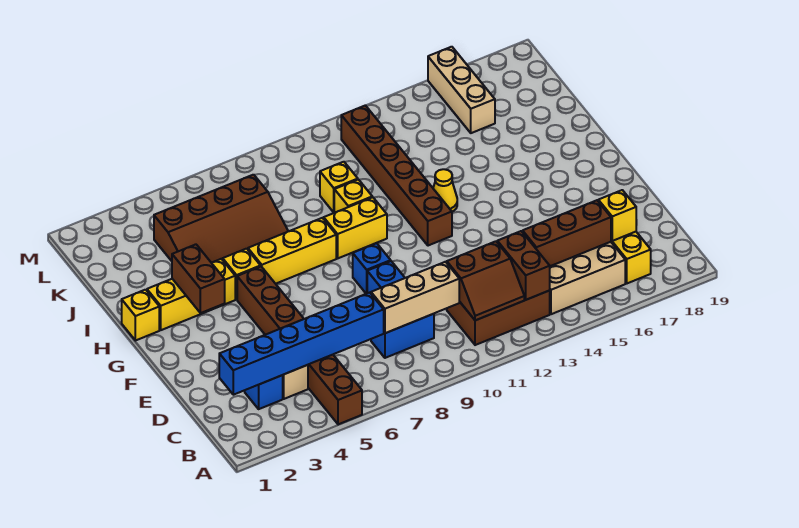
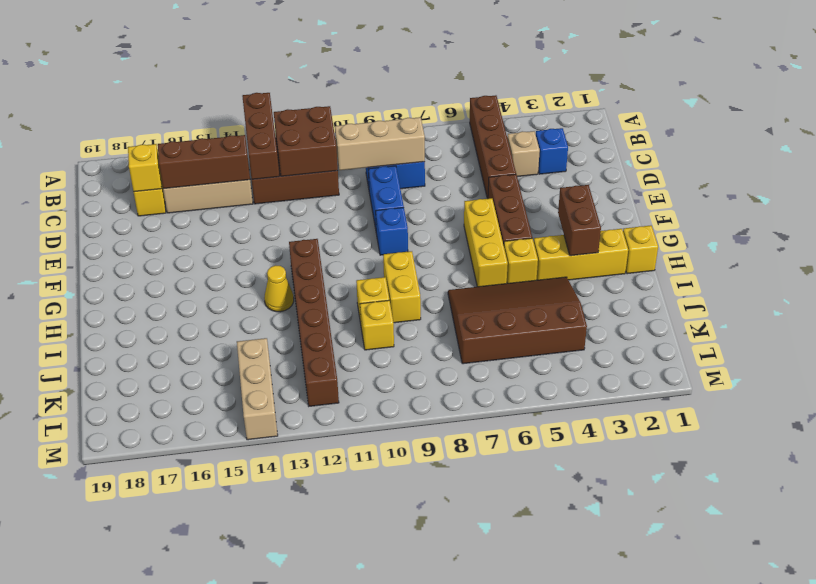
brown slope B11:C12 level 2 top C -> brown brick B11:C12 level 2
brown brick B13:C13 level 2 -> brown brick A13:C13 level 2
blue brick C2:C7 level 2 -> none
yellow brick H6:H8 level 1 -> yellow brick F6:H6 level 1
yellow brick H9:H10 level 1 -> yellow brick H9:I9 level 1
tan brick K16:M16 level 1 -> tan brick K14:M14 level 1

